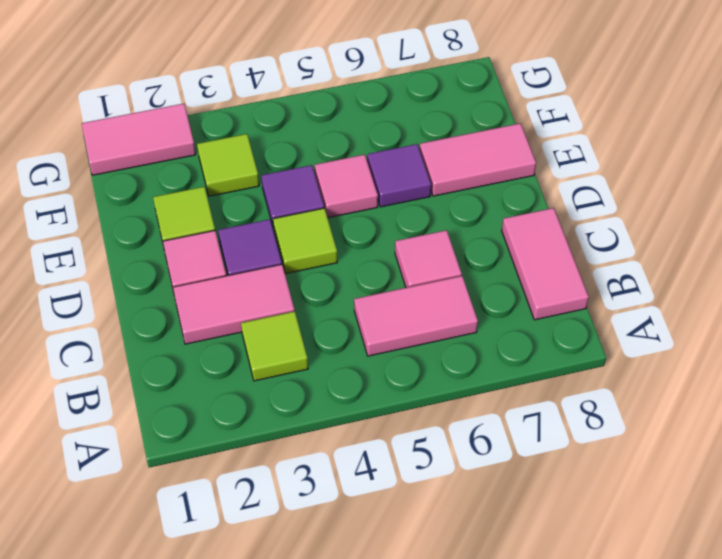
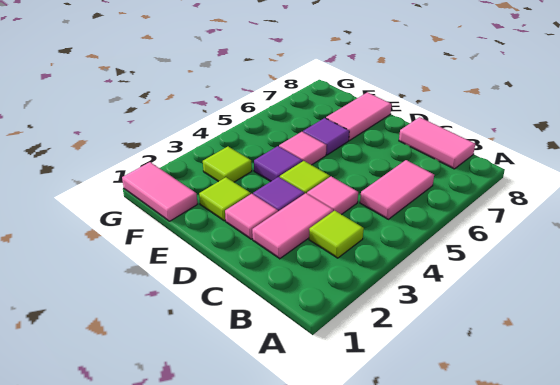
pink tile C6 level 1 -> pink tile C4 level 1
pink tile G1:G2 level 1 -> pink tile F1:G1 level 1

